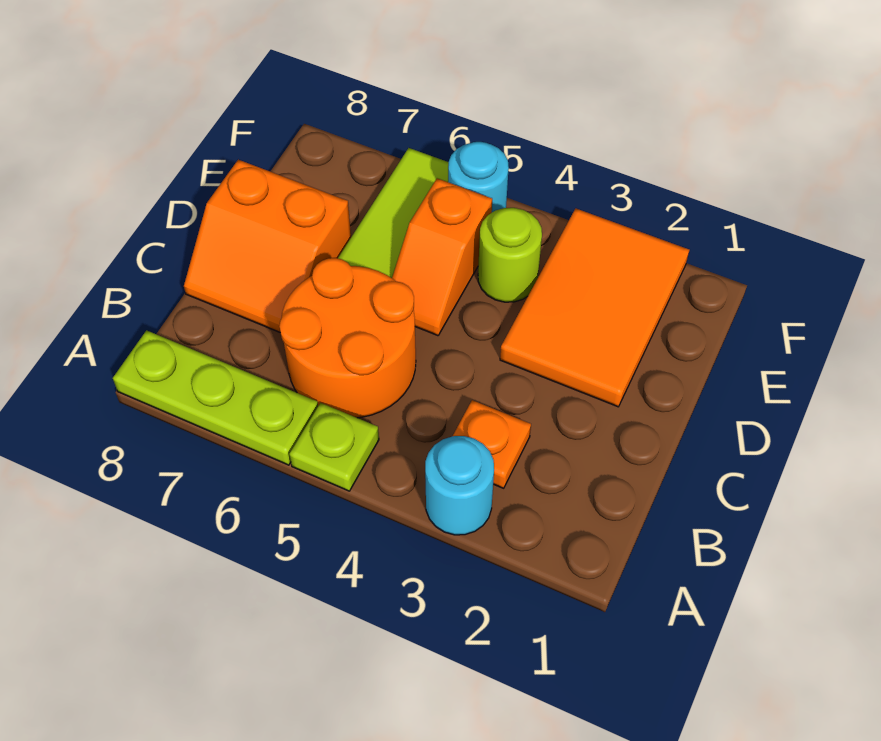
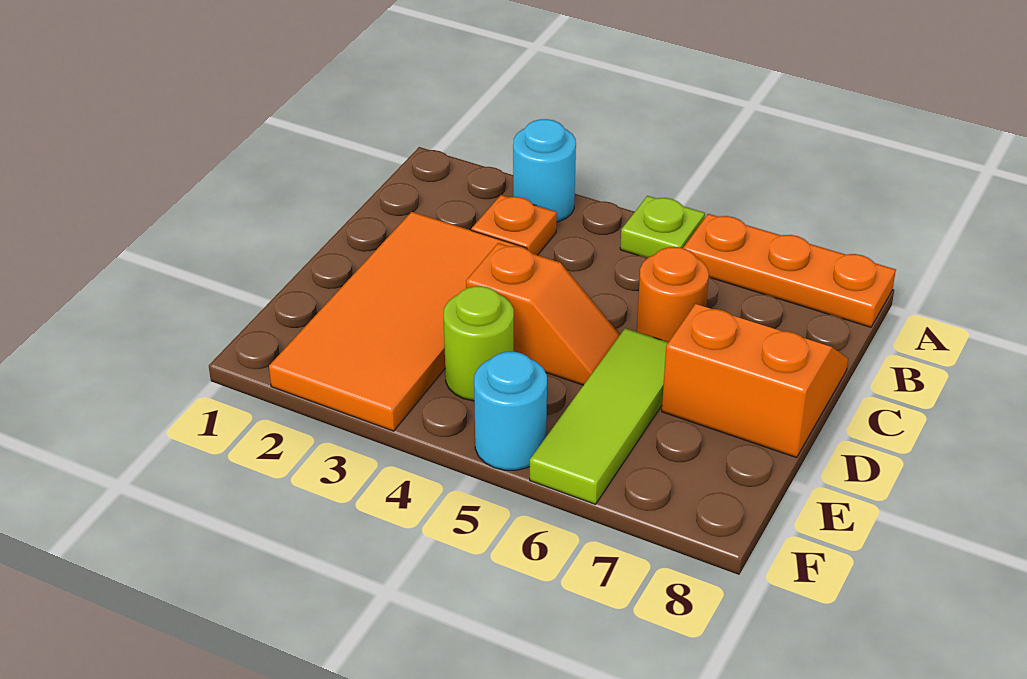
lime plate A6:A8 level 1 -> orange plate A6:A8 level 1
orange round brick B5:C6 level 1 -> orange round brick C6 level 1
orange tile D2:F3 level 1 -> orange tile C2:F3 level 1
orange slope D5:E5 level 1 top E -> orange slope D4:D5 level 1 top 4

